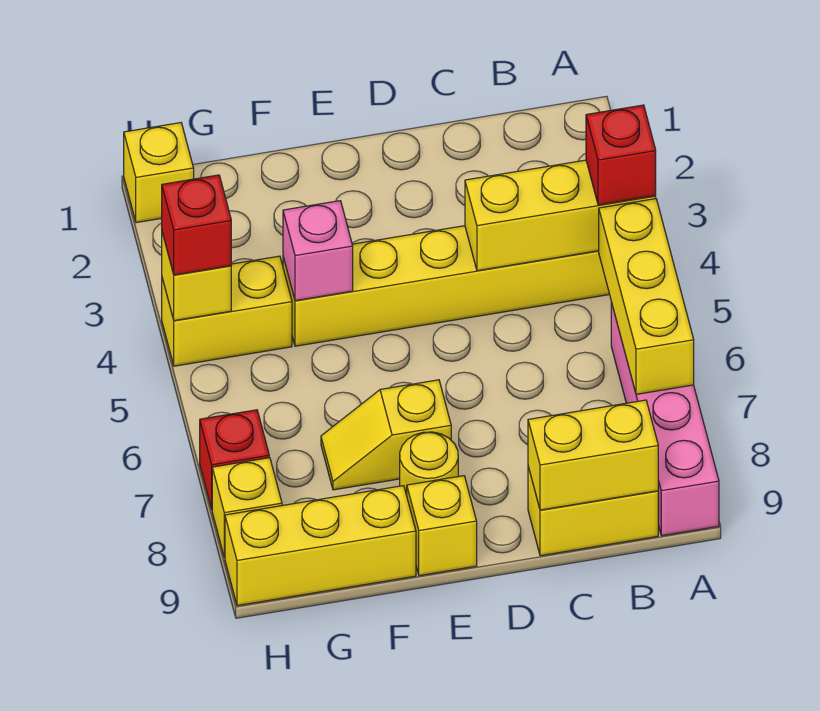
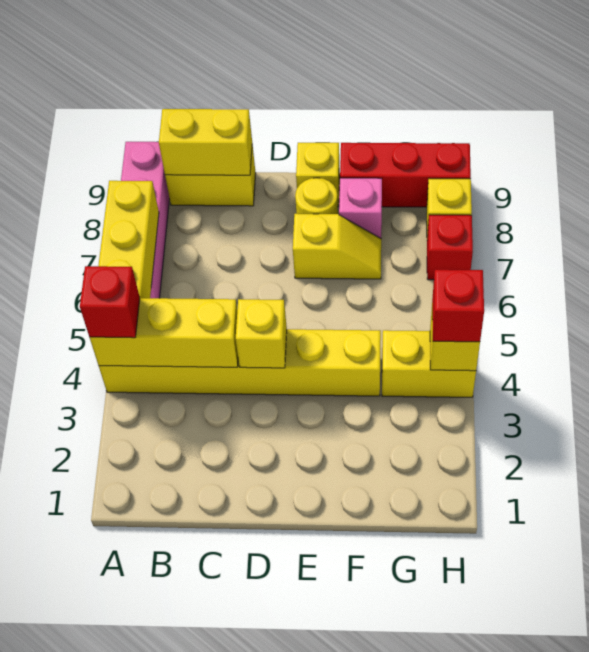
pink brick F4 level 2 -> pink brick F8 level 1
yellow brick F9:H9 level 1 -> red brick F9:H9 level 1
yellow brick H1 level 1 -> yellow brick D4 level 2

